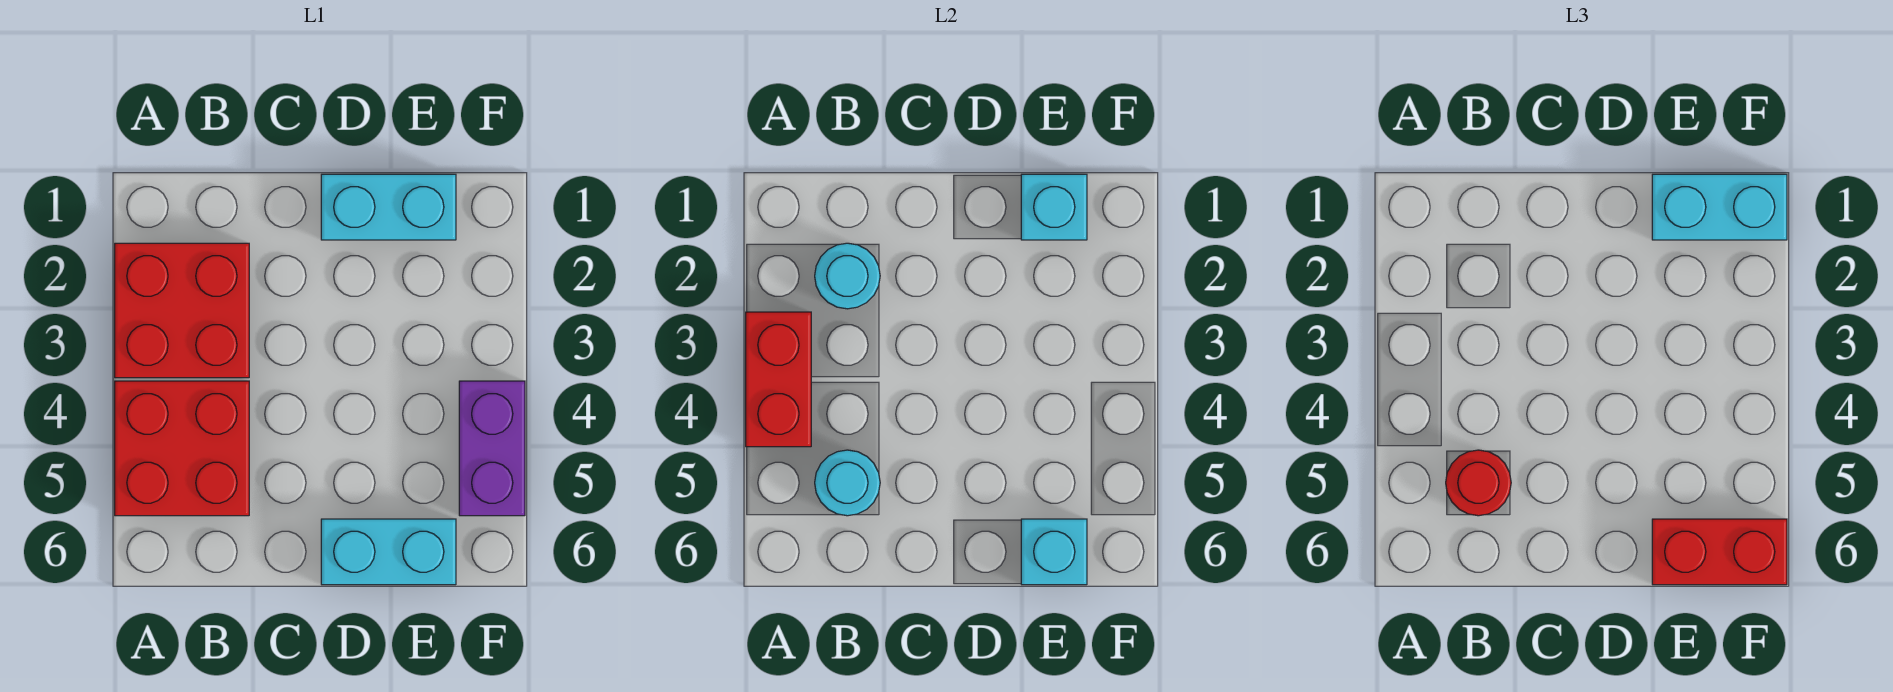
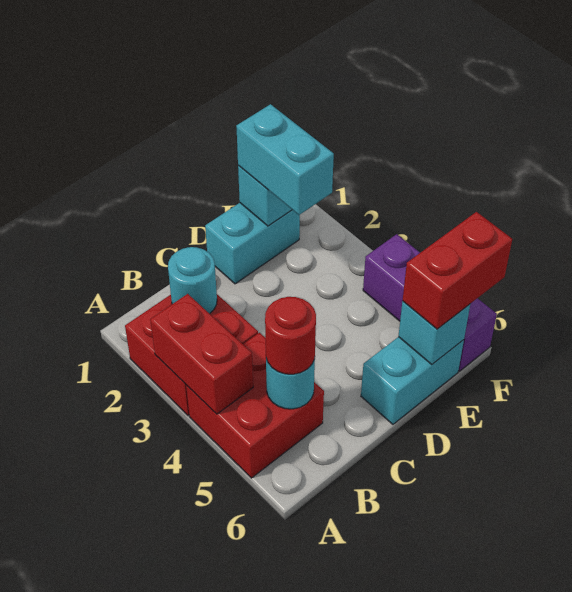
cyan brick E1:F1 level 3 -> cyan brick E1:E2 level 3
purple brick F4:F5 level 1 -> purple brick F4:F6 level 1

